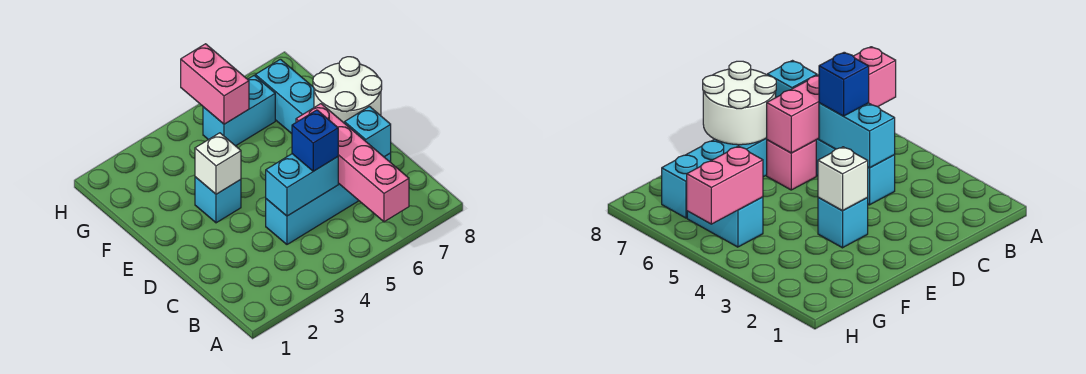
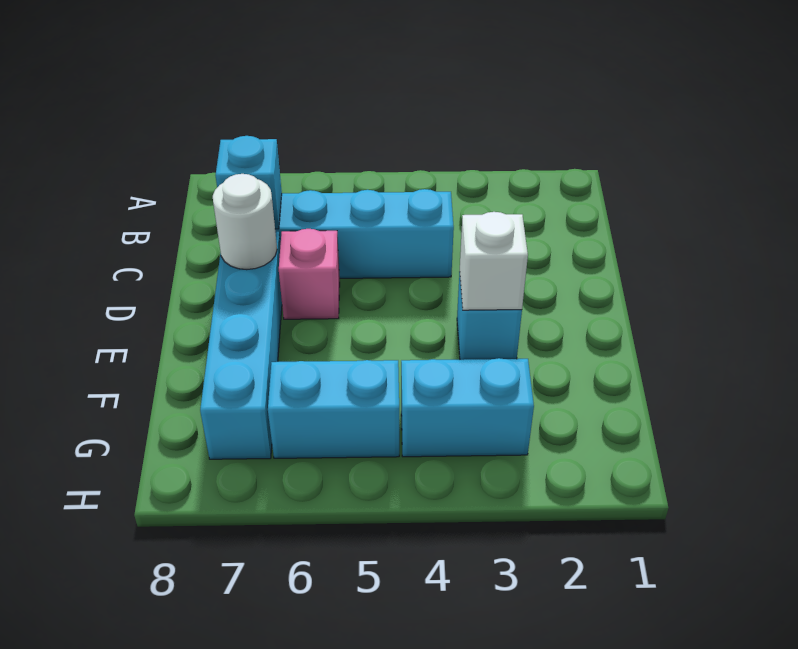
pink brick A6:D6 level 2 -> none
cyan brick C4:C5 level 2 -> cyan brick G3:G4 level 1
blue brick C5 level 3 -> none
white round brick D7:E8 level 2 -> white round brick D7 level 2
pink brick G5:H5 level 2 -> none

